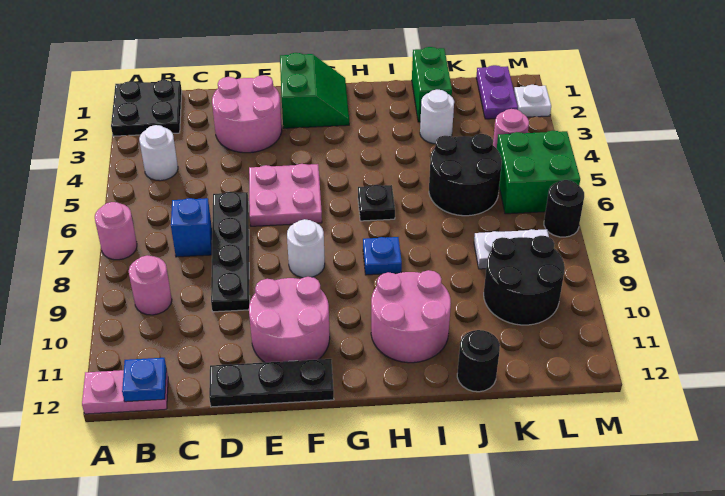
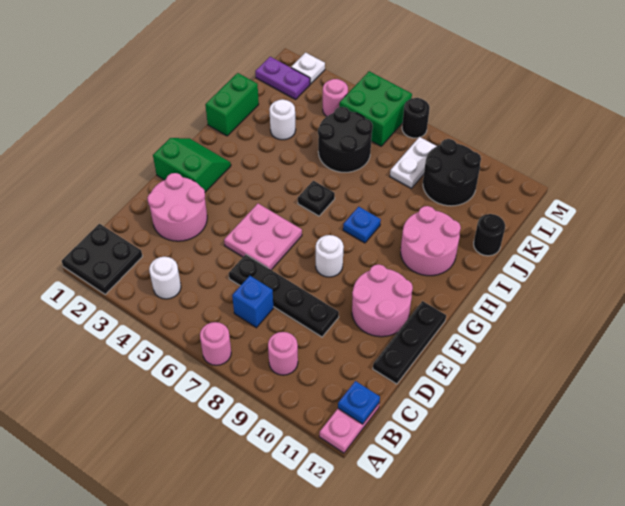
green brick J1:J2 level 1 -> green brick I1:J1 level 1

